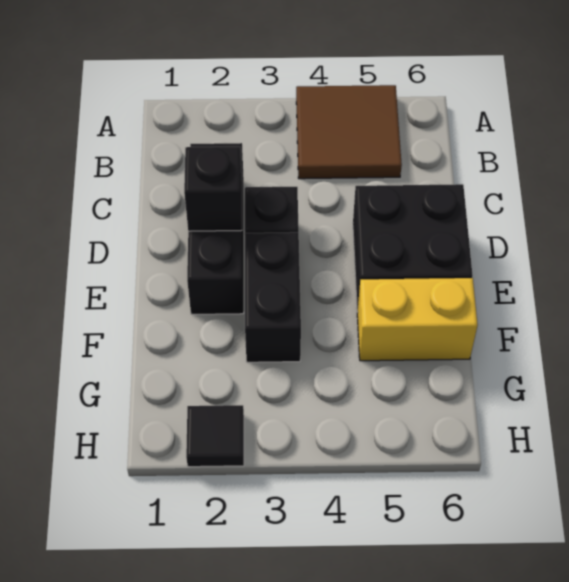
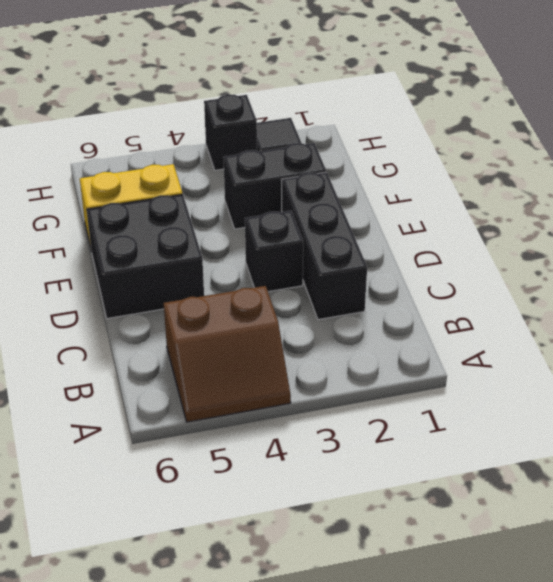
brown tile A4:B5 level 1 -> brown slope A4:B5 level 1 top B
black brick D2 level 2 -> black brick H3 level 1
black brick E3:F3 level 1 -> black brick F2:F3 level 1

